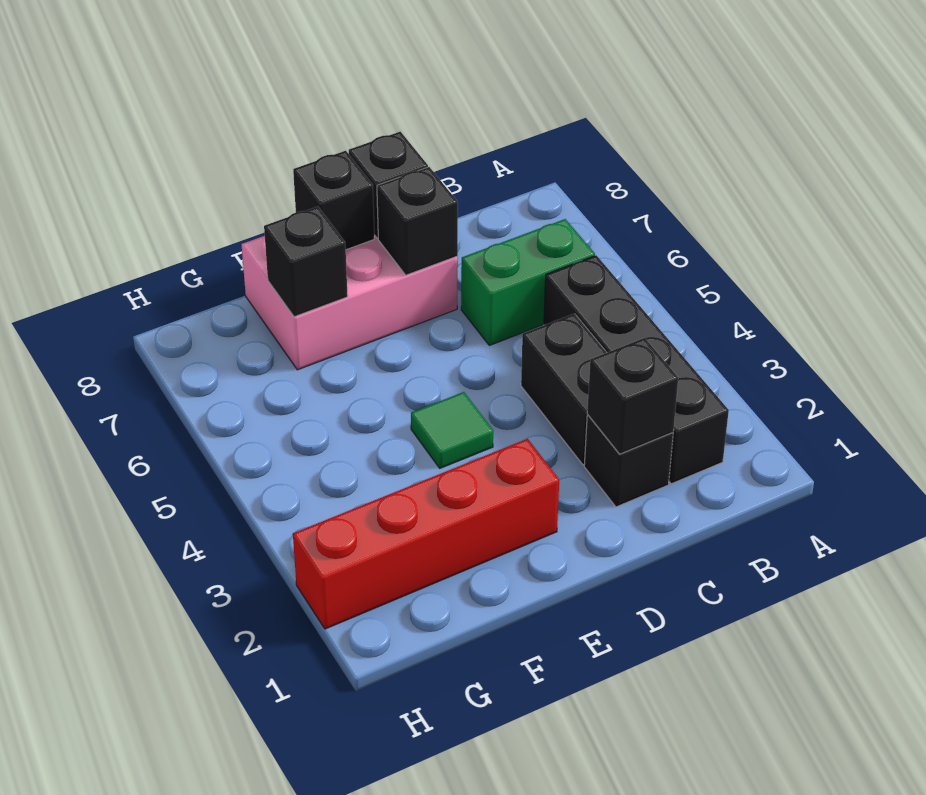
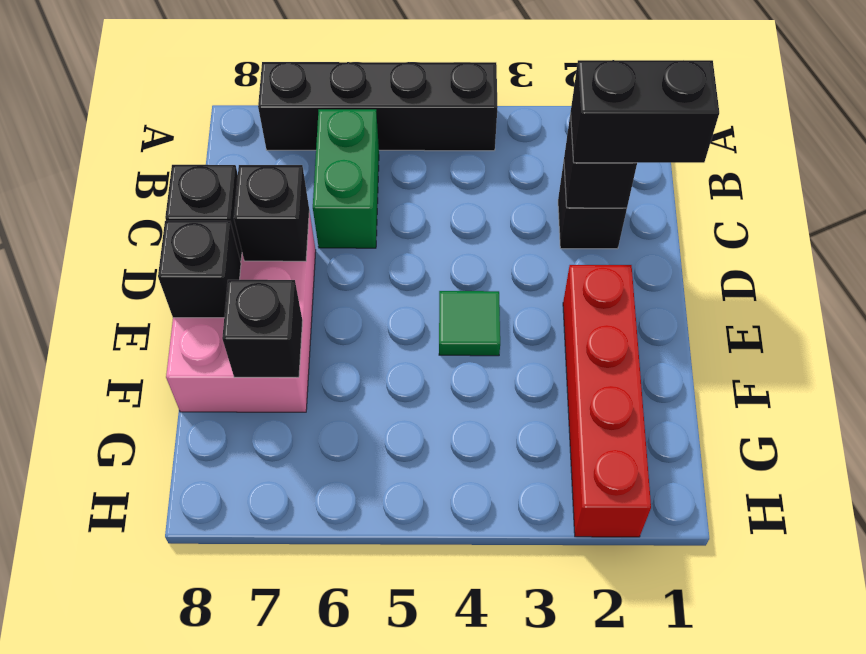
black brick B2:B5 level 1 -> black brick A4:A7 level 1
black brick C3:C4 level 1 -> black brick C1:C2 level 3

